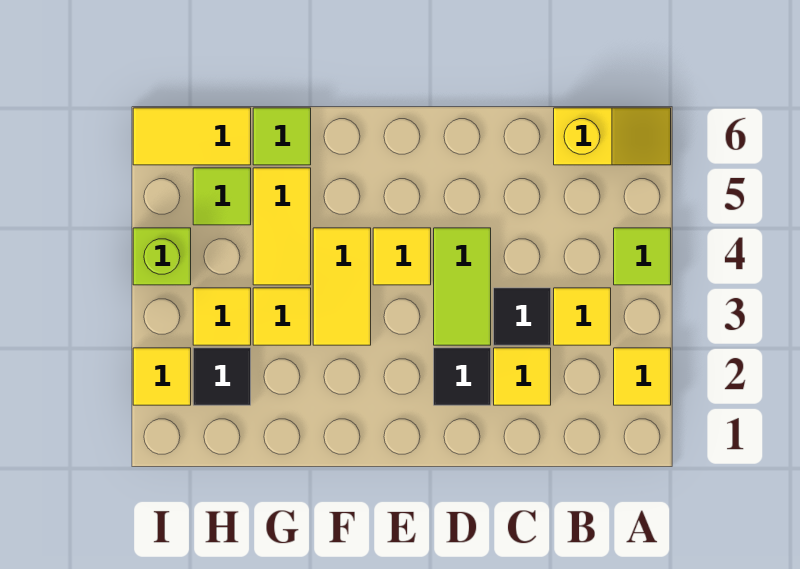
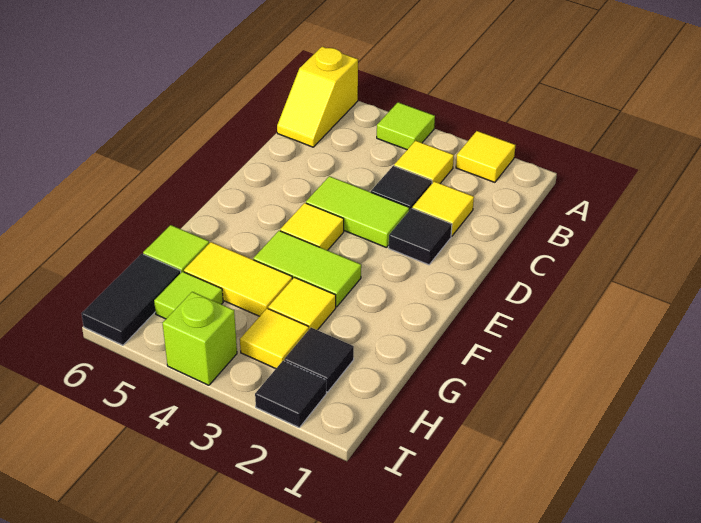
yellow slope A6:B6 level 1 top B -> yellow slope A6:B6 level 1 top A
yellow tile F3:F4 level 1 -> lime tile F3:F4 level 1
yellow tile H6:I6 level 1 -> black tile H6:I6 level 1
yellow tile I2 level 1 -> black tile I2 level 1

